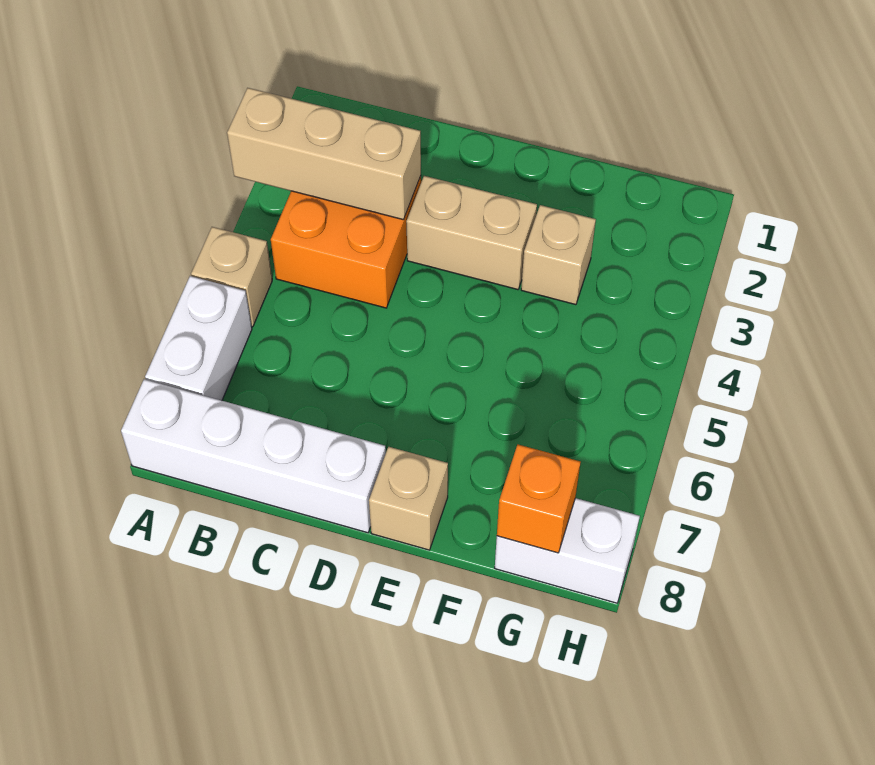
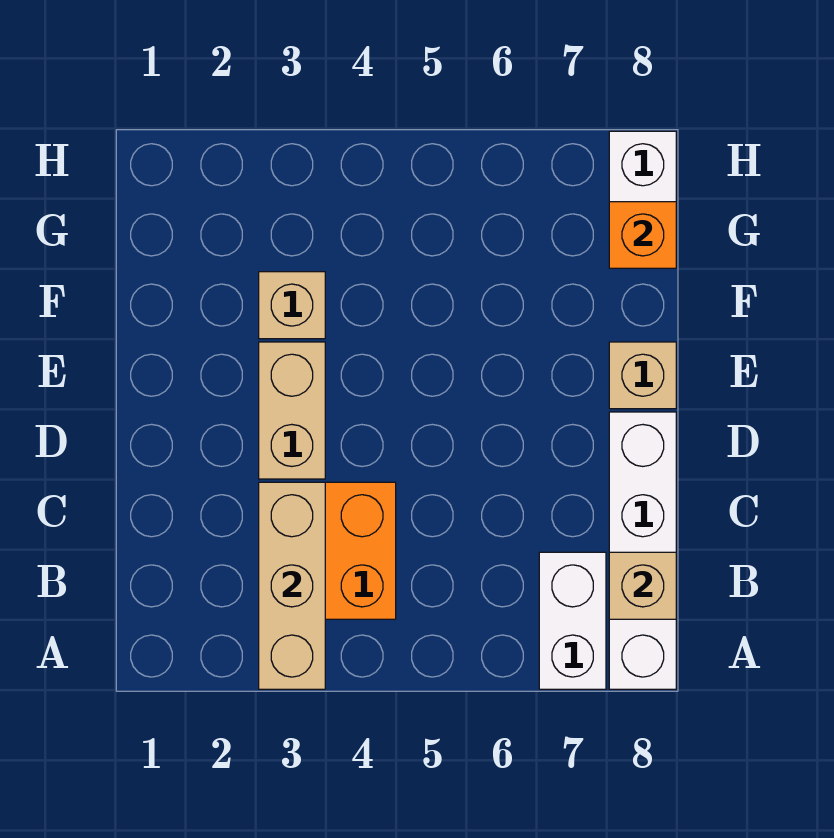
tan brick A5 level 1 -> tan brick B8 level 2
white brick A6:A7 level 1 -> white brick A7:B7 level 1

